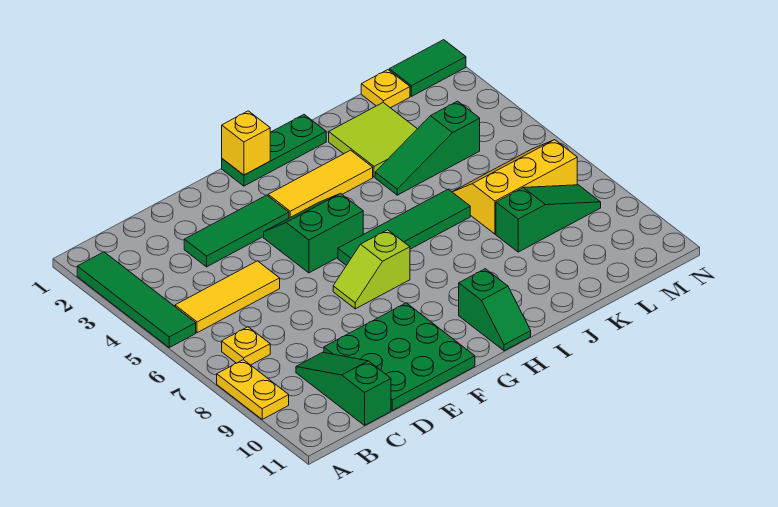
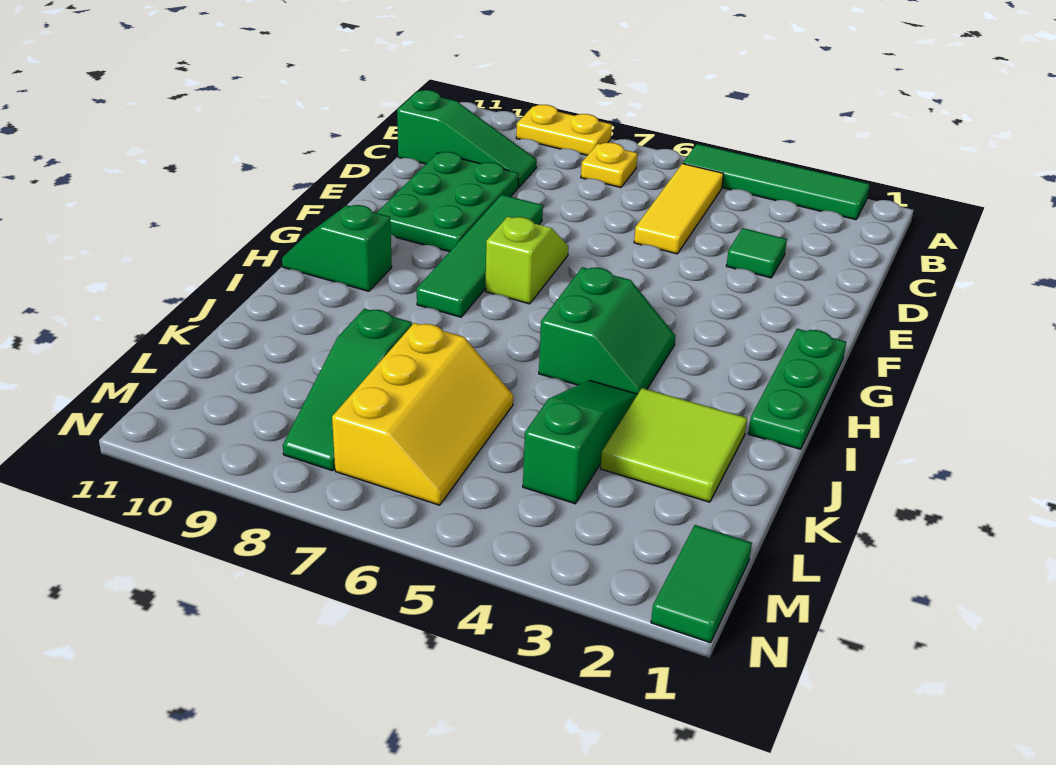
green tile D3:F3 level 1 -> green tile D3 level 1
green plate D9:F11 level 1 -> green plate D9:F10 level 1
green slope F4:G5 level 1 top 5 -> green slope H4:I5 level 1 top 5
yellow brick G1 level 2 -> none
yellow tile G3:I3 level 1 -> none
green tile G6:J6 level 1 -> green tile E8:H8 level 1
yellow plate L1 level 1 -> none

